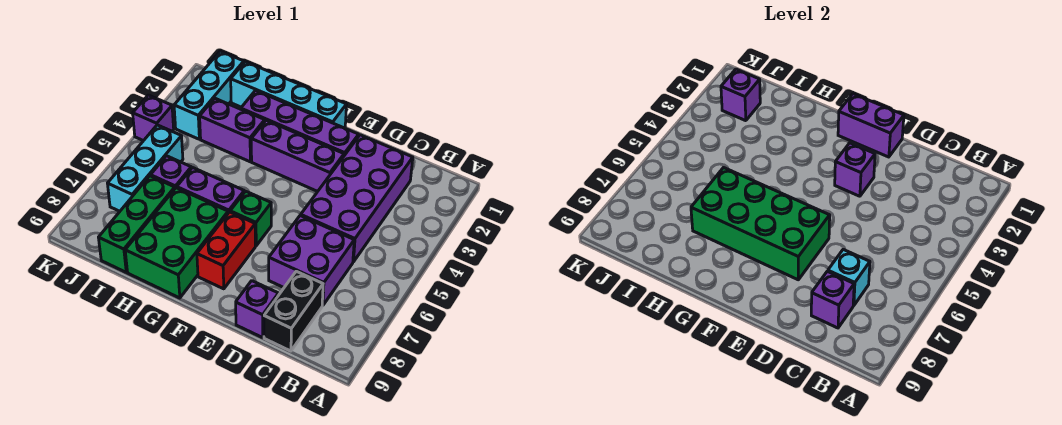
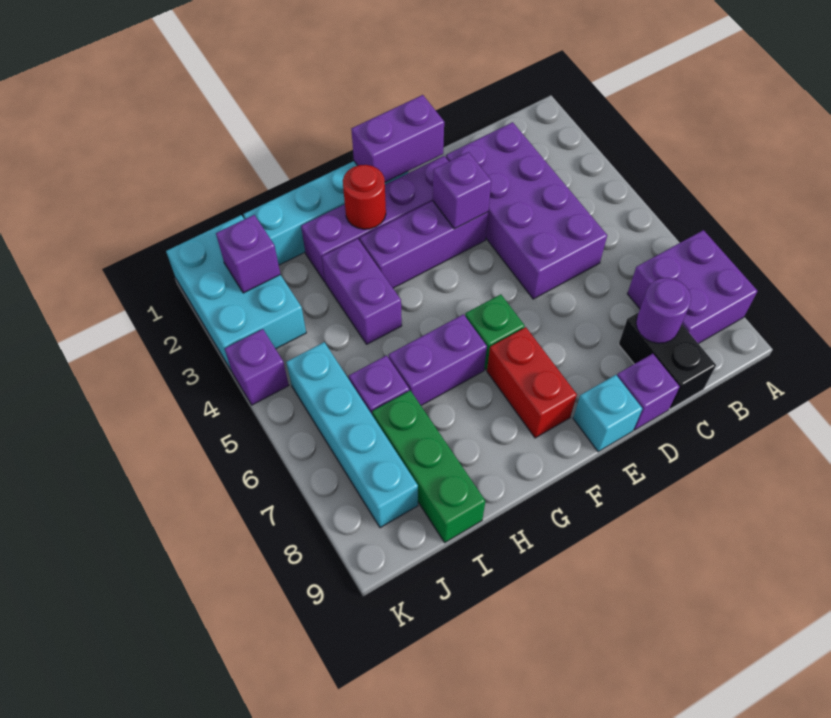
purple brick C6:D7 level 1 -> purple brick A7:B8 level 1
cyan brick C7 level 2 -> cyan brick E9 level 1
purple brick C8 level 2 -> purple round brick C8 level 2
green brick E6:H7 level 2 -> none
none -> red round brick G2 level 2
green brick G7:H9 level 1 -> none
purple brick H3:I3 level 1 -> purple brick H3:H4 level 1
cyan brick J1:J3 level 1 -> cyan brick J1:K3 level 1
cyan brick J5:J7 level 1 -> cyan brick J5:J8 level 1

